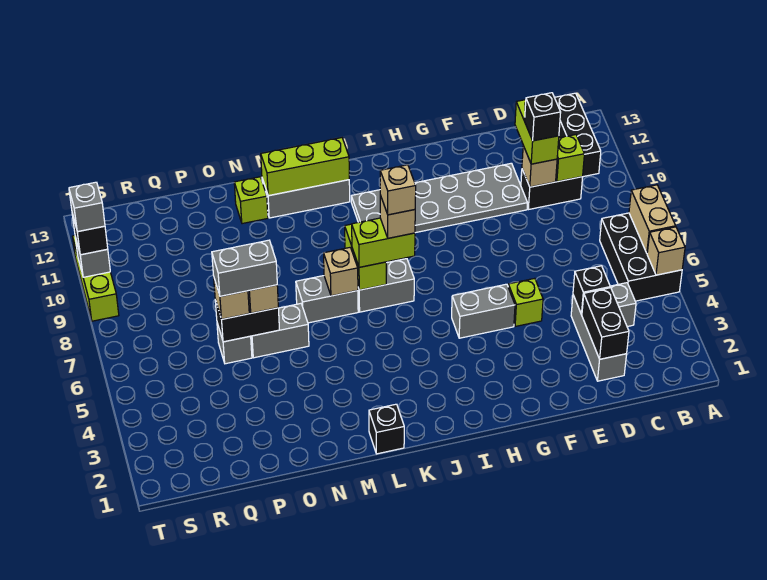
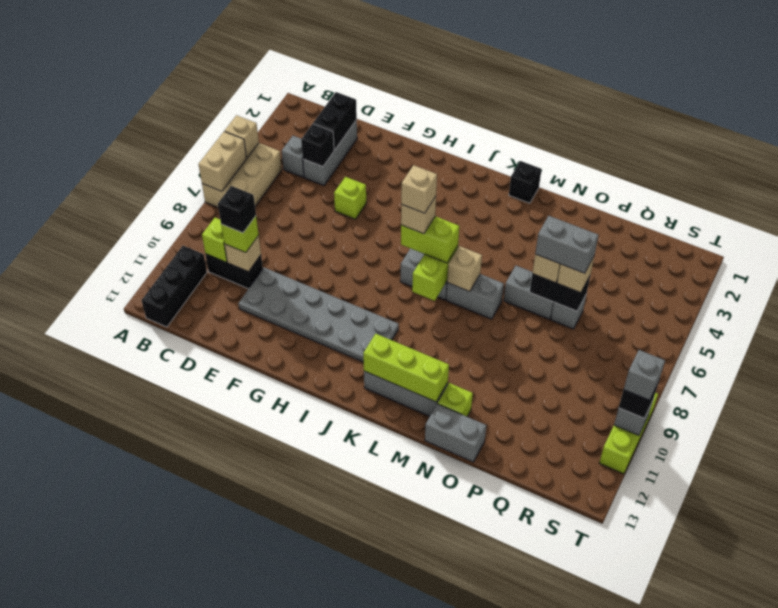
black brick A5:B7 level 1 -> tan brick A5:B7 level 1
lime brick D10:D11 level 3 -> lime brick D10 level 3
grey brick G5:H5 level 1 -> grey brick N13:O13 level 1

